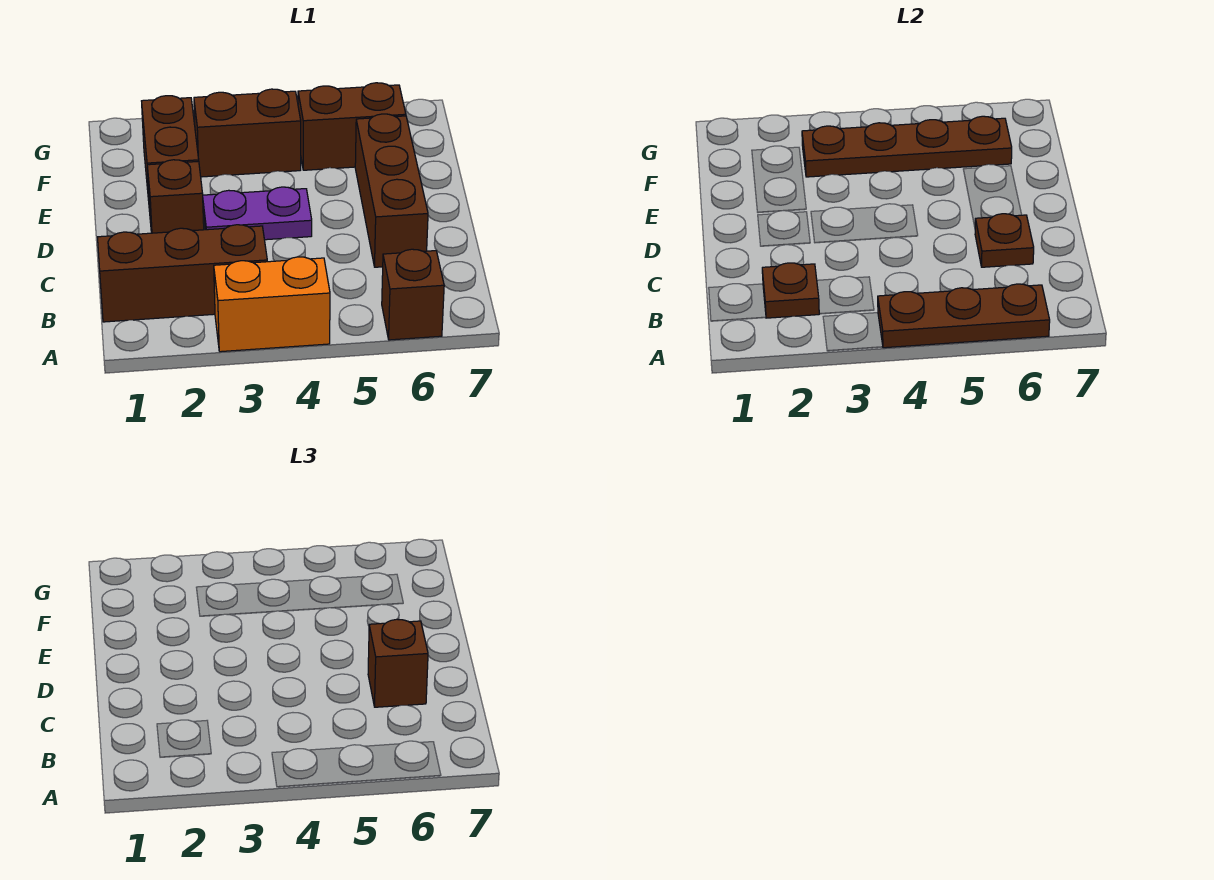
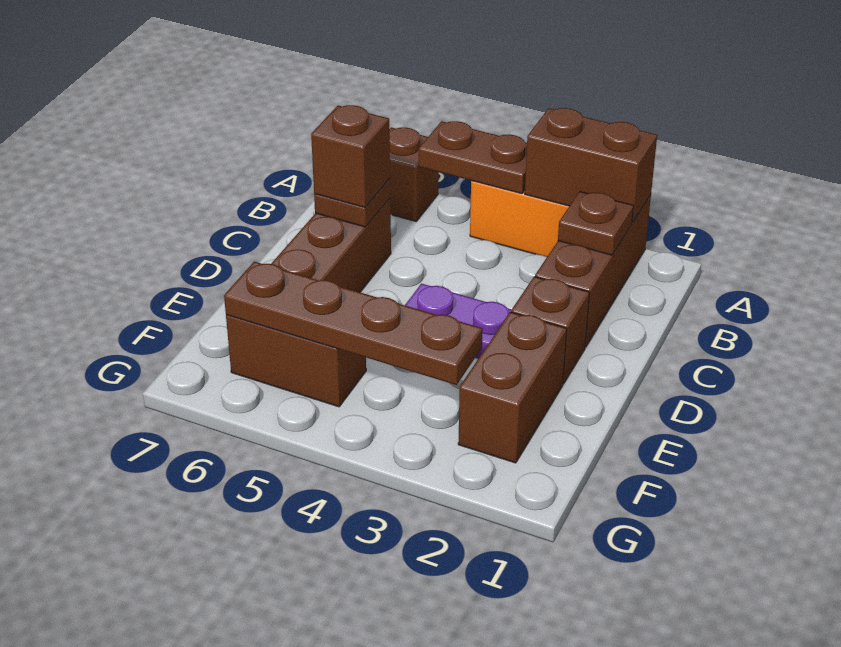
brown plate A4:A6 level 2 -> brown plate A4:A5 level 2
brown brick B1:B3 level 1 -> brown brick A2:C2 level 1
brown brick F3:F4 level 1 -> brown brick A2:A3 level 2

